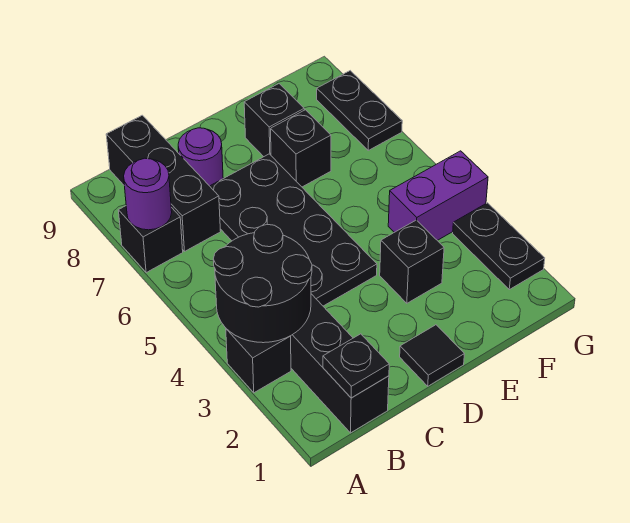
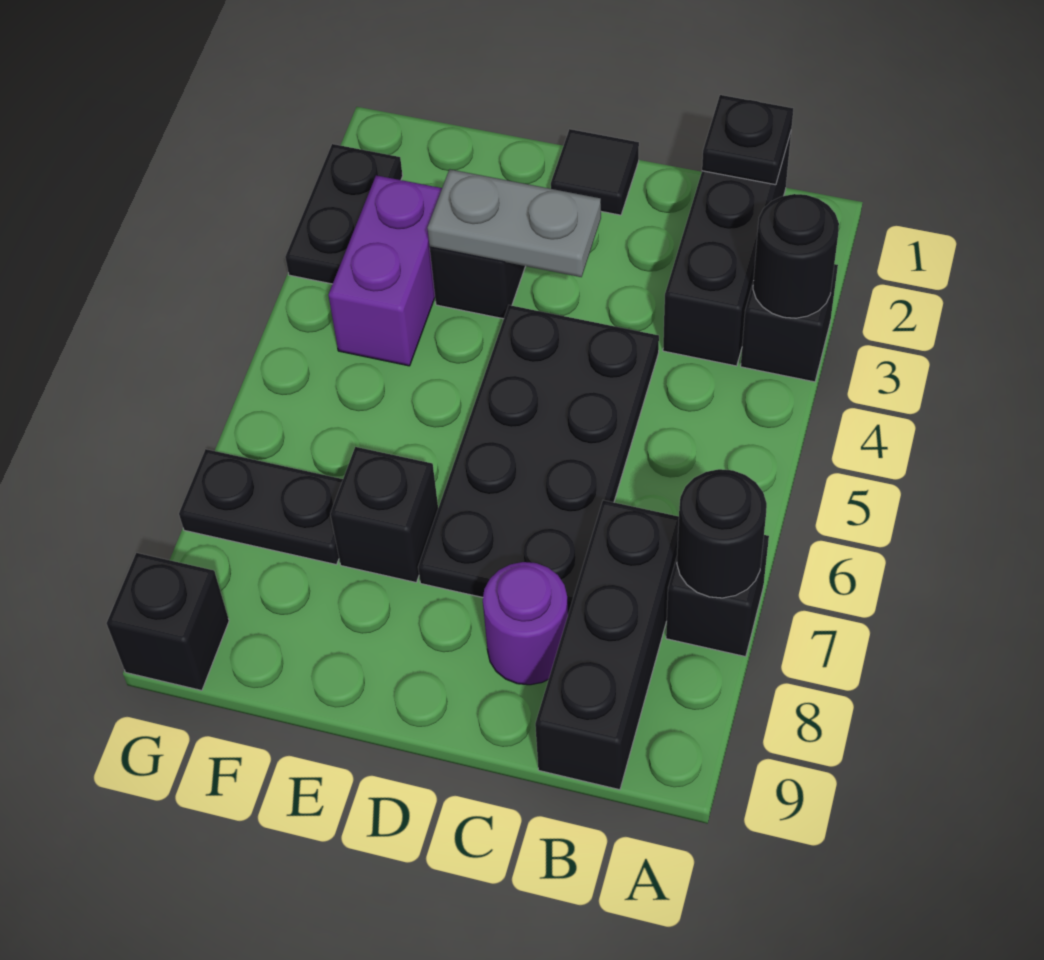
black round brick A3:B4 level 2 -> black round brick A3 level 2
purple round brick A7 level 2 -> black round brick A7 level 2
none -> grey plate D3:E3 level 2
black brick E8 level 1 -> black brick G9 level 1
purple brick F4:G4 level 1 -> purple brick F3:F4 level 1
black plate G7:G8 level 1 -> black plate F7:G7 level 1

